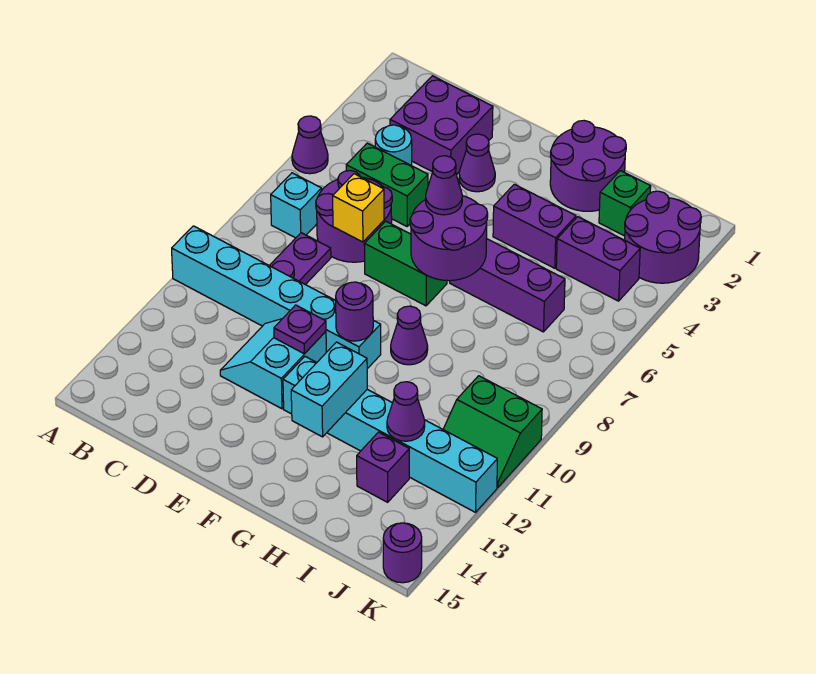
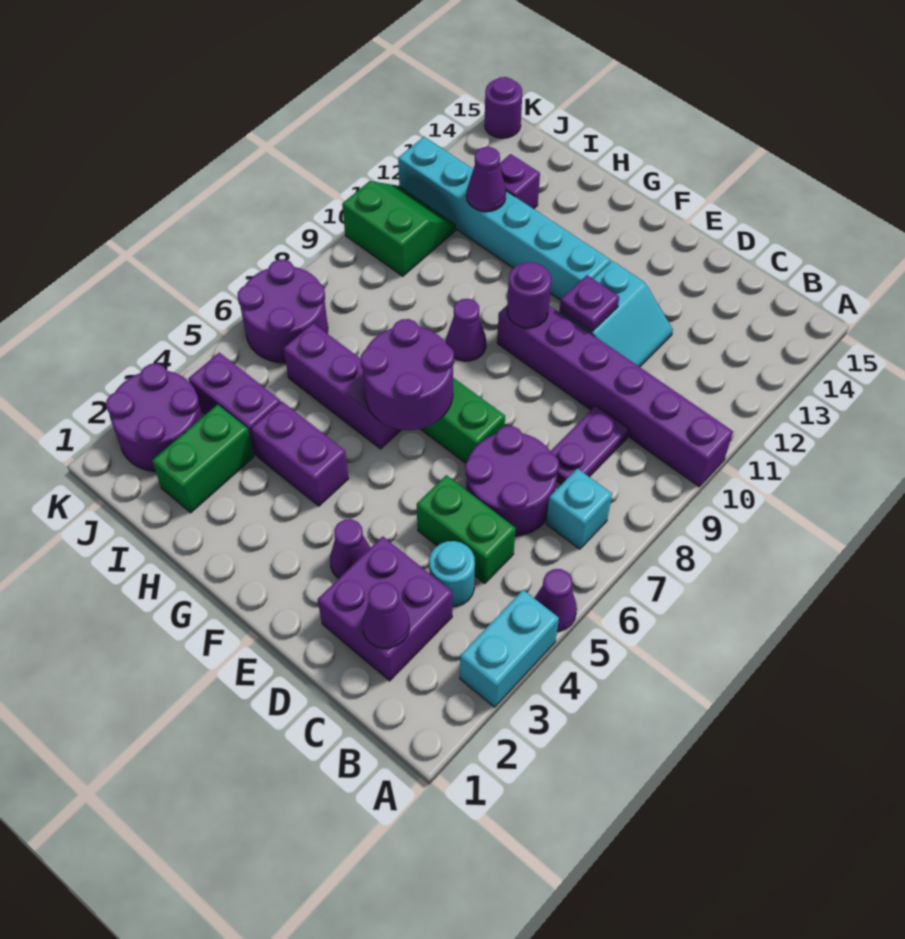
cyan brick A10:F10 level 1 -> purple brick A10:F10 level 1
yellow brick D7 level 2 -> none
purple cone F6 level 3 -> purple cone C2 level 2
purple round brick G1:H2 level 1 -> purple round brick J6:K7 level 1
cyan brick G12:G13 level 2 -> cyan brick A3:A4 level 1
green brick I2 level 1 -> green brick I2:I3 level 1

